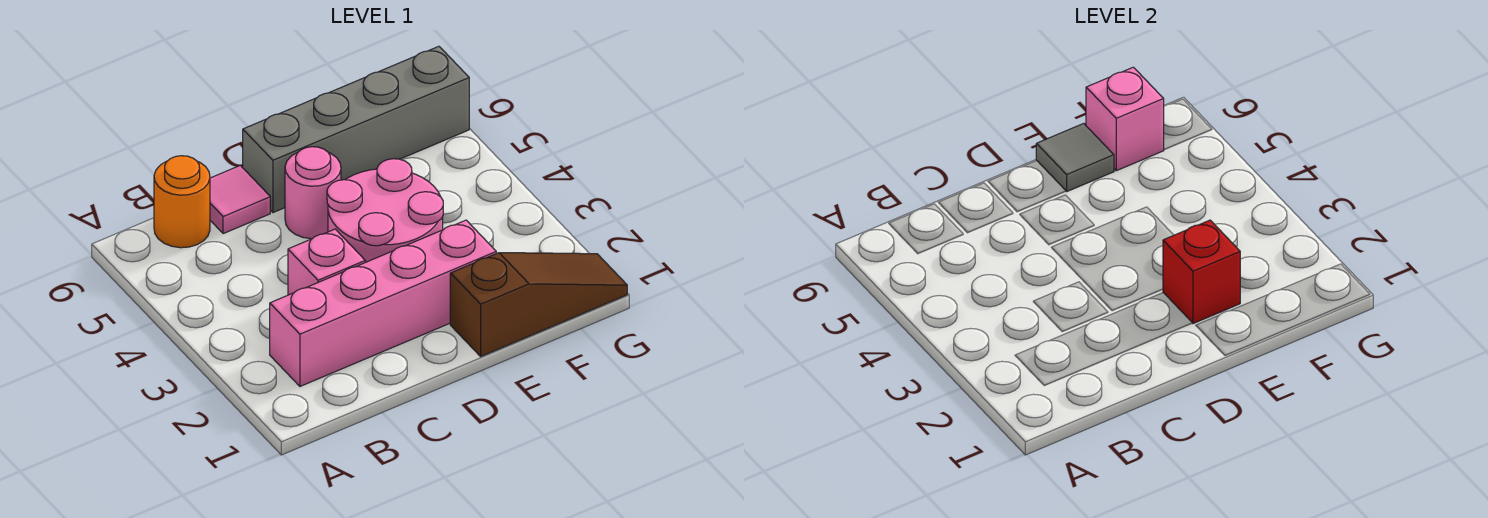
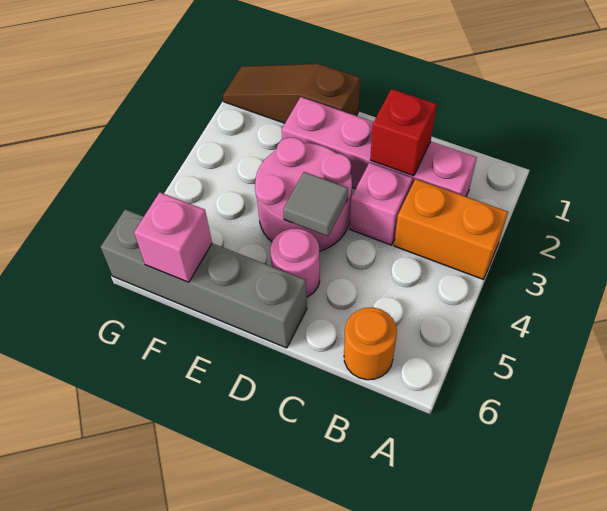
none -> orange brick A3:B3 level 1
pink tile C6 level 1 -> none
red brick E2 level 2 -> red brick C2 level 2
grey tile E6 level 2 -> grey tile D4 level 2

